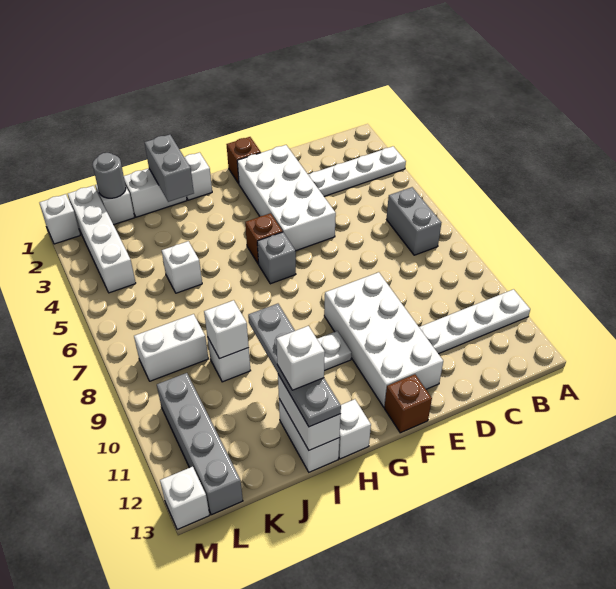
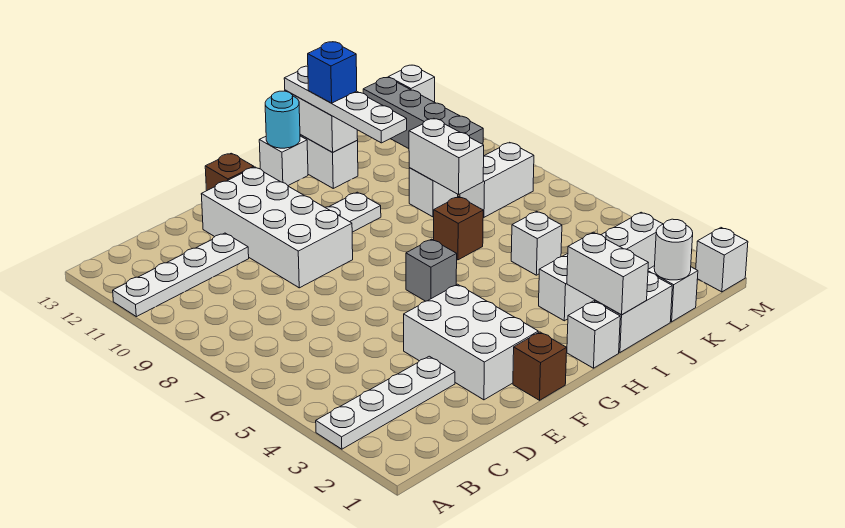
grey brick B6:B7 level 1 -> none
white brick E2:F5 level 1 -> white brick E2:F4 level 1
brown brick G5 level 1 -> brown brick I7 level 1
none -> cyan round brick H13 level 2
grey brick I1:I2 level 2 -> white brick I1:I2 level 2
grey plate I10:I13 level 3 -> white plate I10:I13 level 3
white brick I12 level 4 -> blue brick I12 level 4
white brick J9 level 2 -> white brick J8:J9 level 2
grey round brick K1 level 2 -> white round brick K1 level 2
white brick L1:L4 level 1 -> white brick I3:L3 level 1

